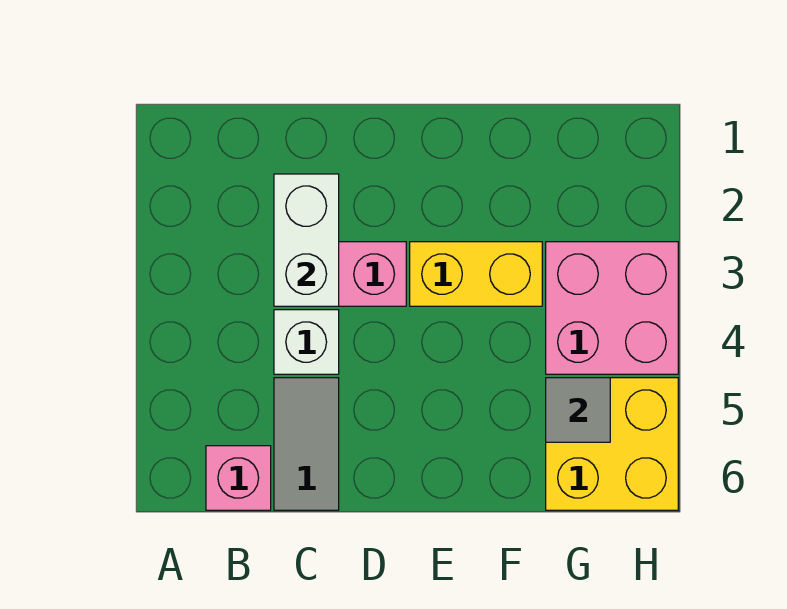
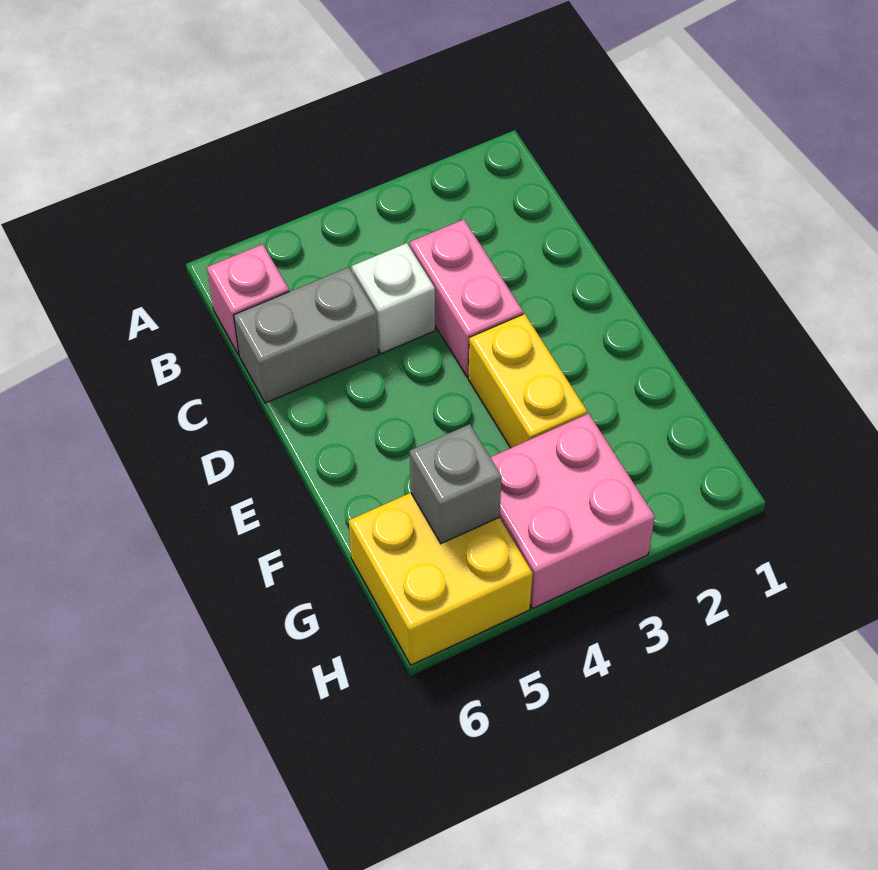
white brick C2:C3 level 2 -> none
grey tile C5:C6 level 1 -> grey brick C5:C6 level 1
grey tile G5 level 2 -> grey brick G5 level 2

